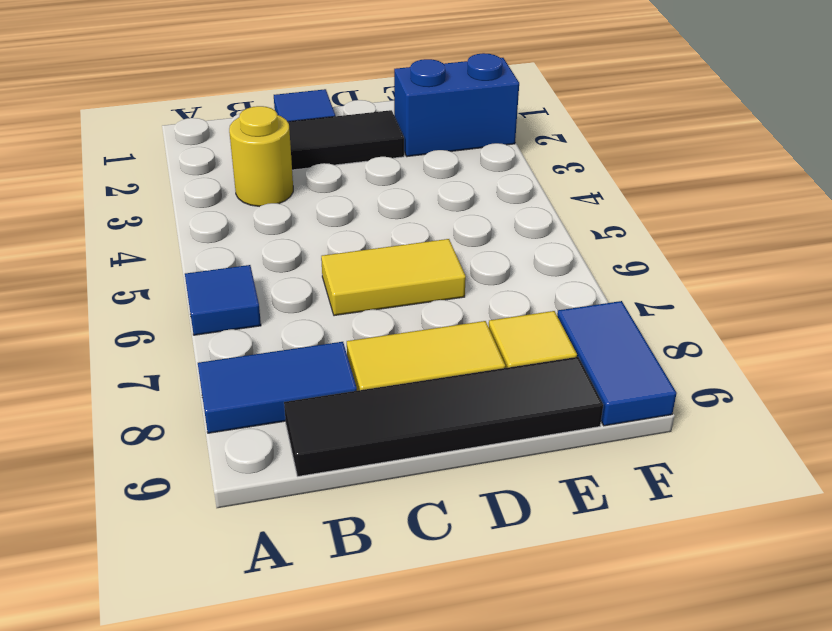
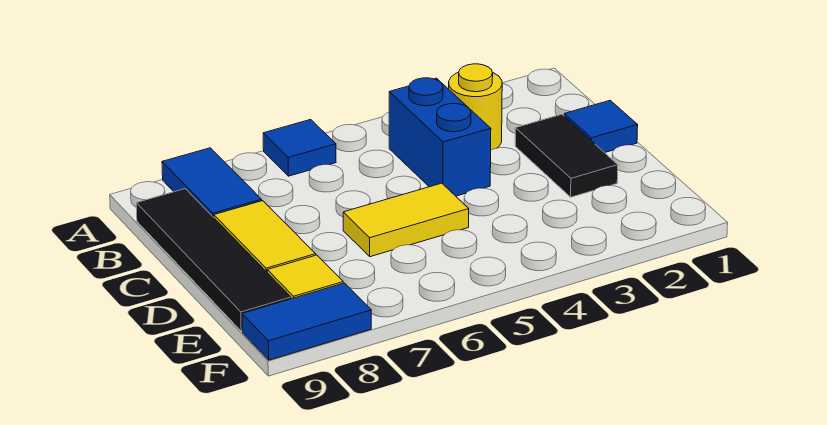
yellow tile C6:D6 level 1 -> yellow tile D5:D6 level 1
blue brick E2:F2 level 1 -> blue brick B4:C4 level 1

